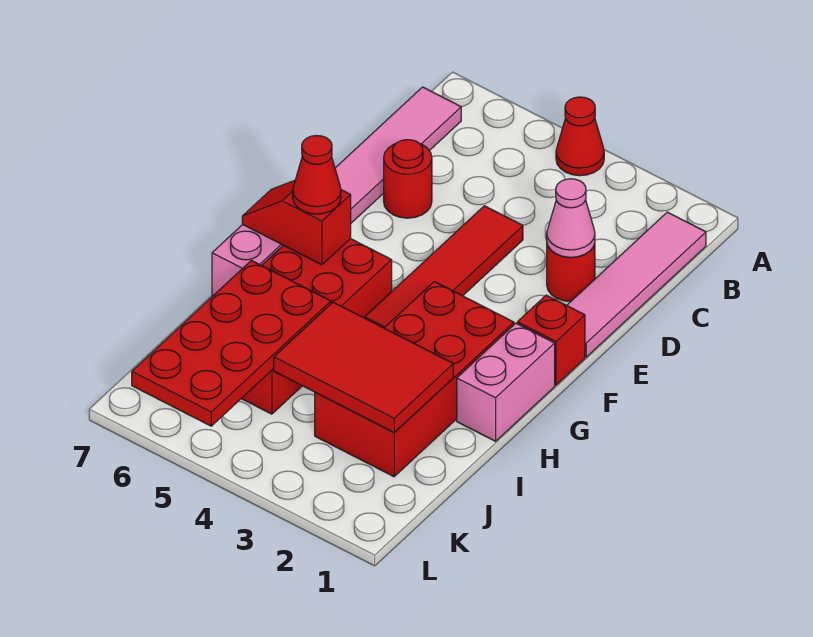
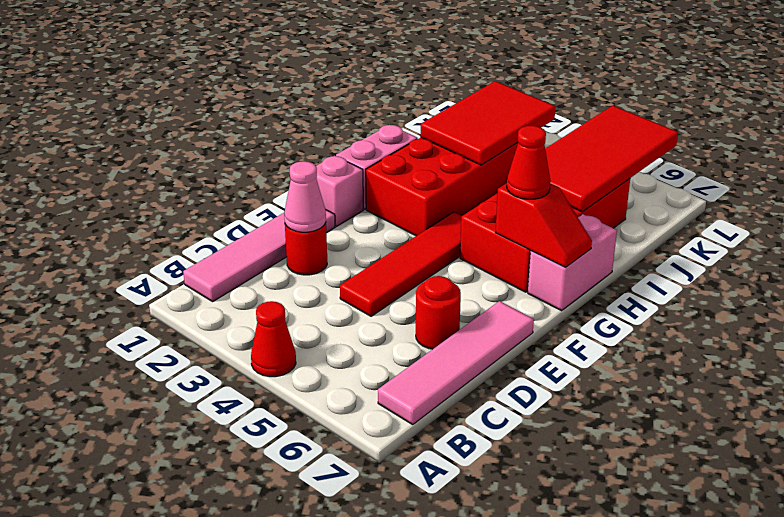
red brick F1 level 1 -> pink brick F1 level 1
red tile I2:J4 level 2 -> red tile I2:K3 level 2
red plate I5:L6 level 2 -> red tile I5:L6 level 2

